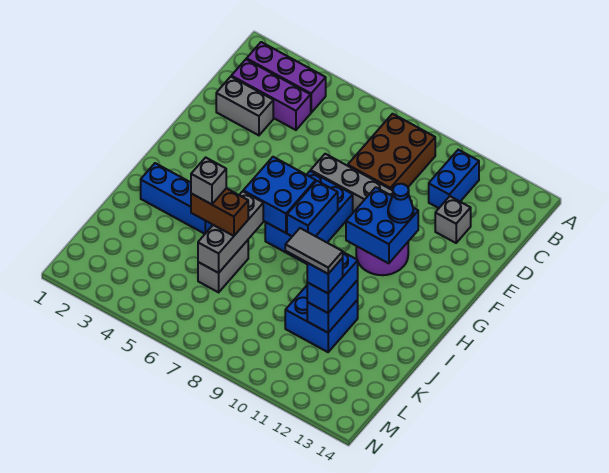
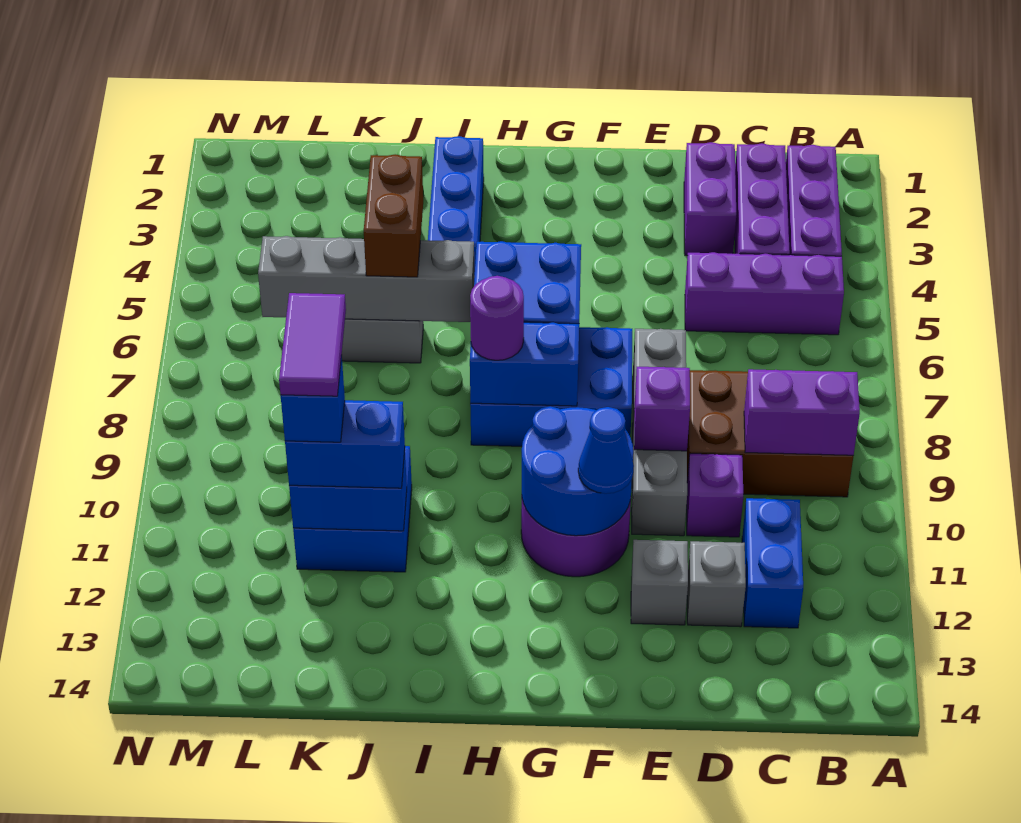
none -> purple brick B5:D5 level 1
none -> purple brick B9:C9 level 2
blue brick B11:C11 level 1 -> blue brick C11:C12 level 1
grey brick D2:D3 level 1 -> purple brick D2:D3 level 1
none -> purple brick D10 level 1
none -> purple brick E9 level 2
blue brick F10:G11 level 2 -> blue round brick F10:G11 level 2
none -> purple round brick H8 level 3
grey brick I6:K6 level 2 -> grey brick I6:L6 level 2
grey brick J5 level 4 -> grey brick E12 level 1
grey tile K10:K11 level 5 -> purple tile K10:K11 level 5

